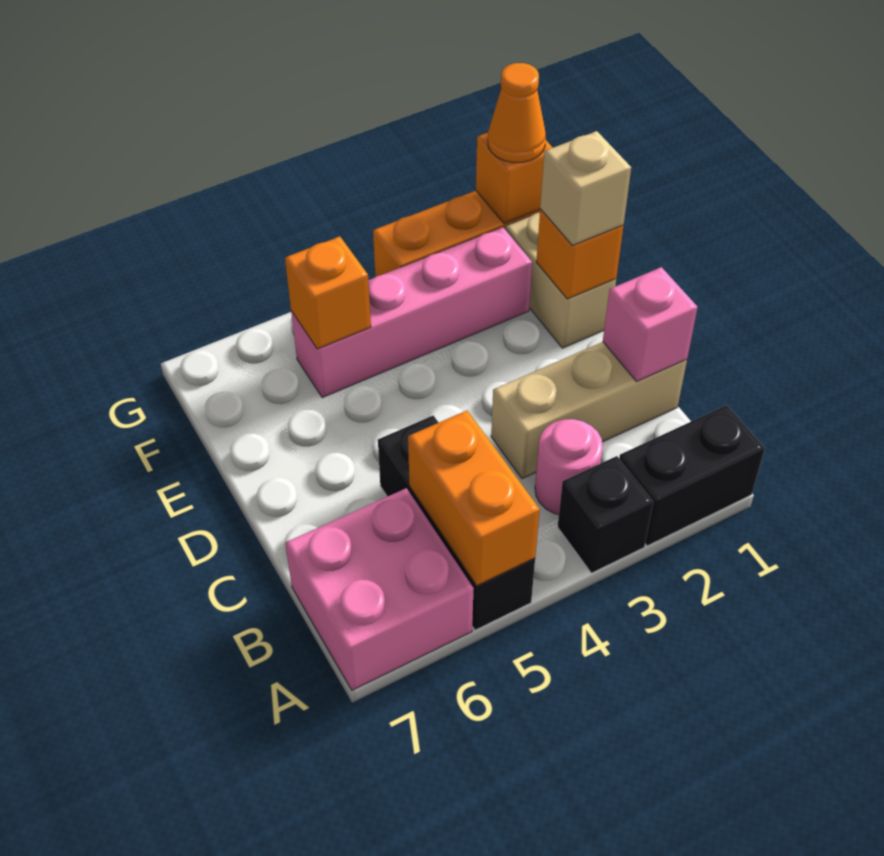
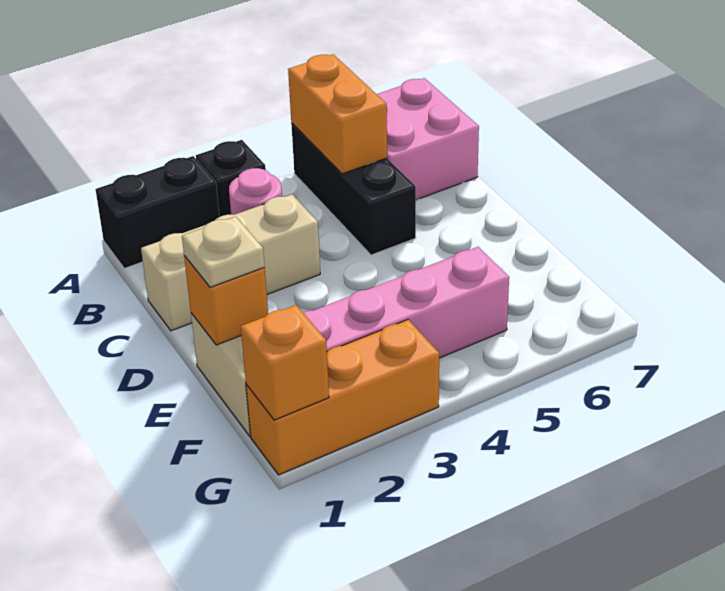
pink brick C1 level 2 -> none
tan brick E1 level 3 -> tan plate E1 level 3
orange brick F5 level 2 -> none
orange cone G1 level 3 -> none

